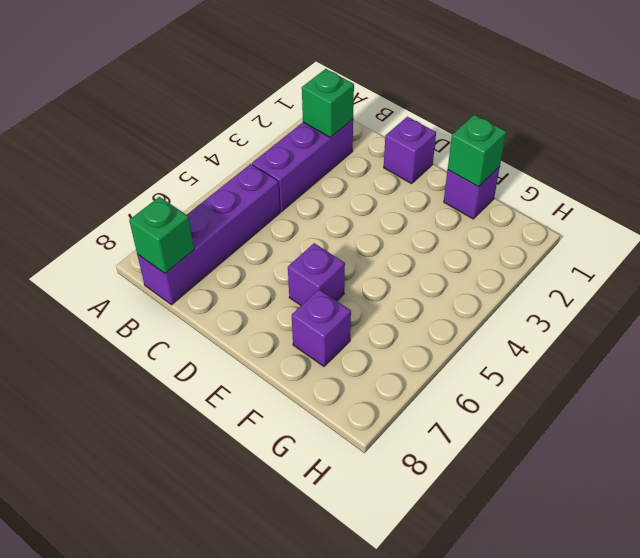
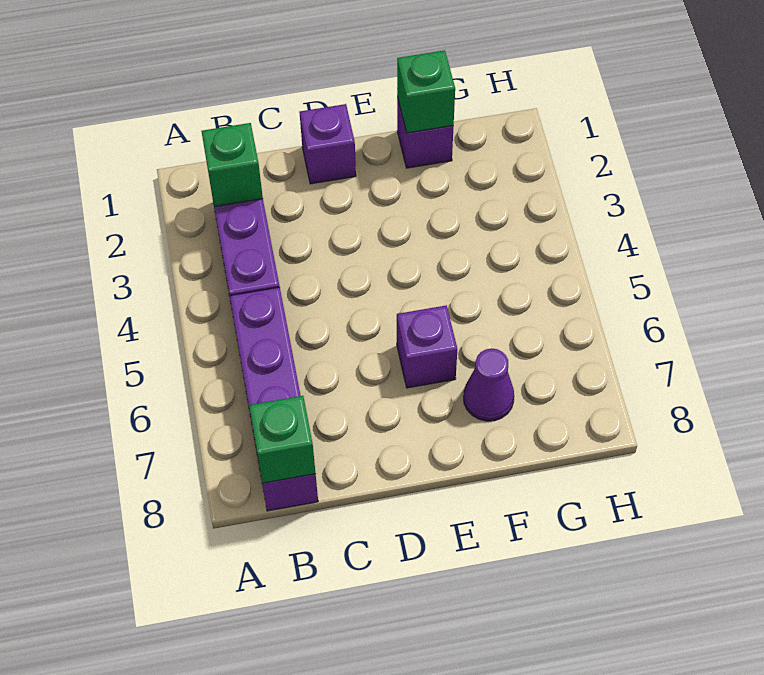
purple brick F7 level 1 -> purple cone F7 level 1

